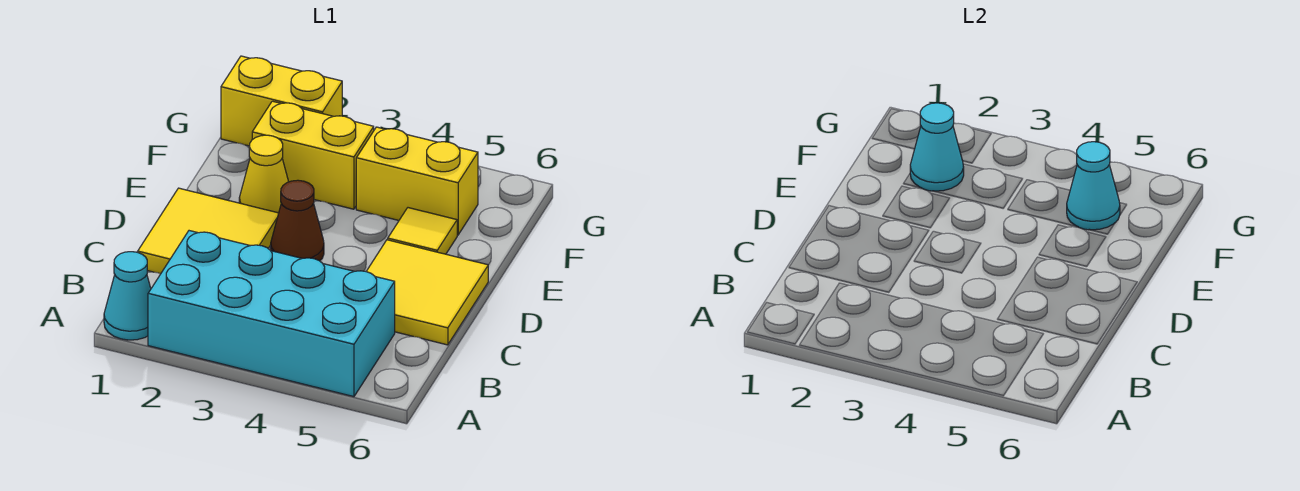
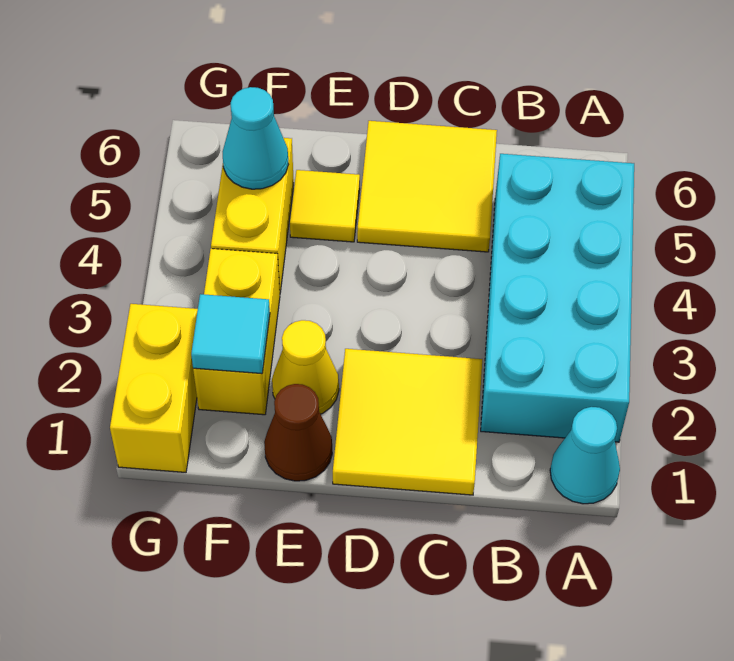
brown cone D3 level 1 -> brown cone E1 level 1
cyan cone F2 level 2 -> cyan tile F2 level 2

